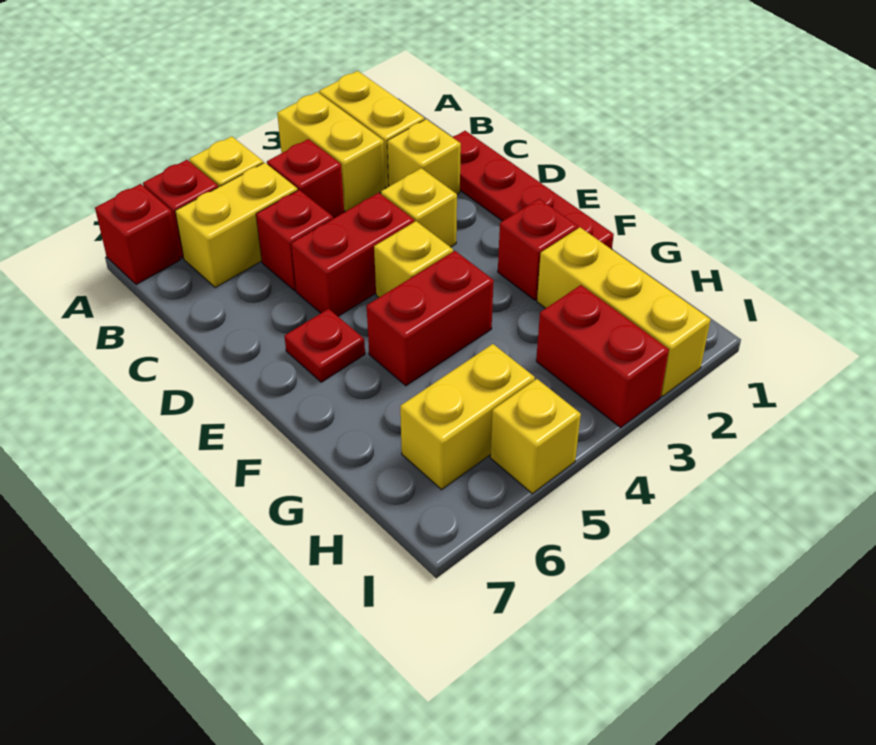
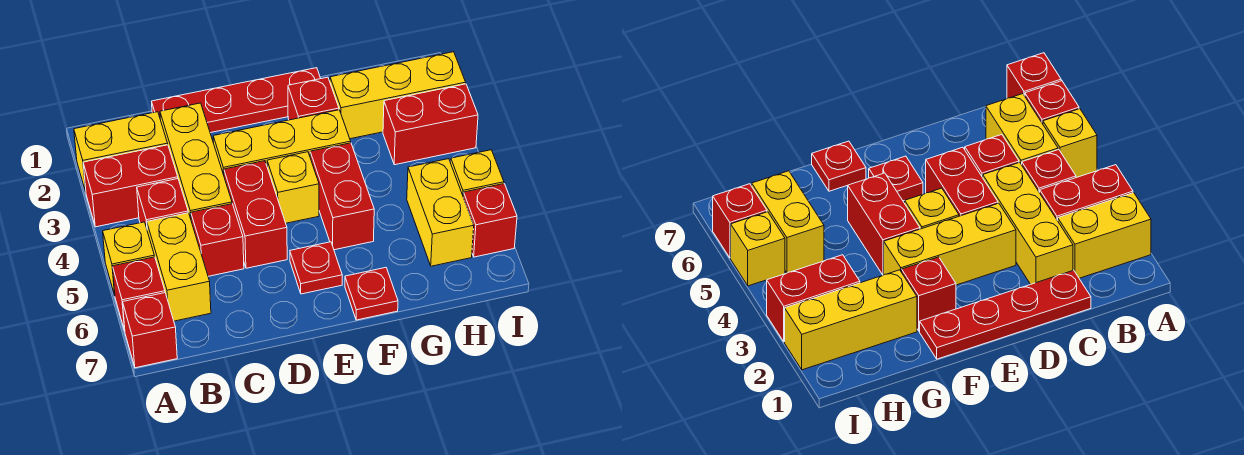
yellow brick A3:B3 level 1 -> red brick A3:B3 level 1
yellow brick C2 level 1 -> yellow brick C2:C4 level 1
yellow brick D3 level 1 -> yellow brick D3:F3 level 1
none -> red plate F7 level 1
none -> red brick I6 level 1

